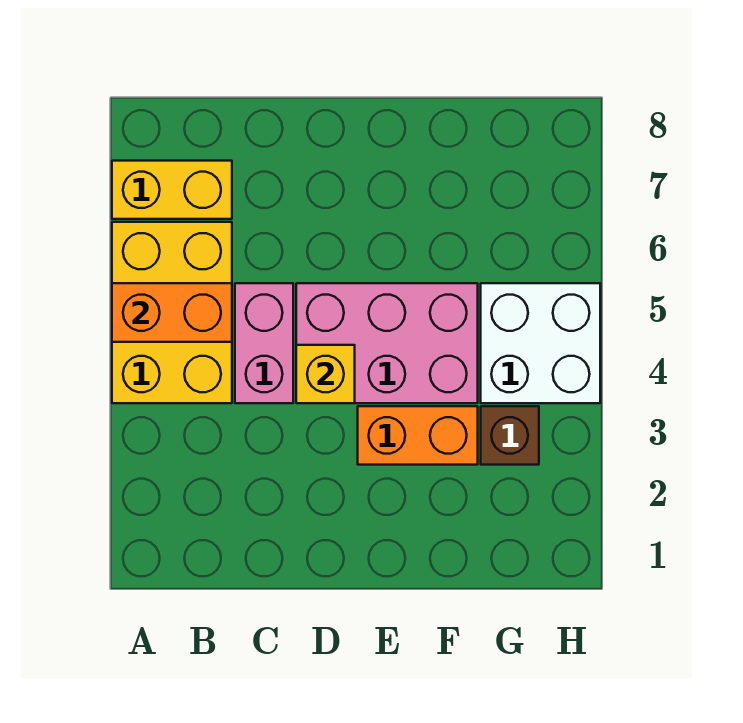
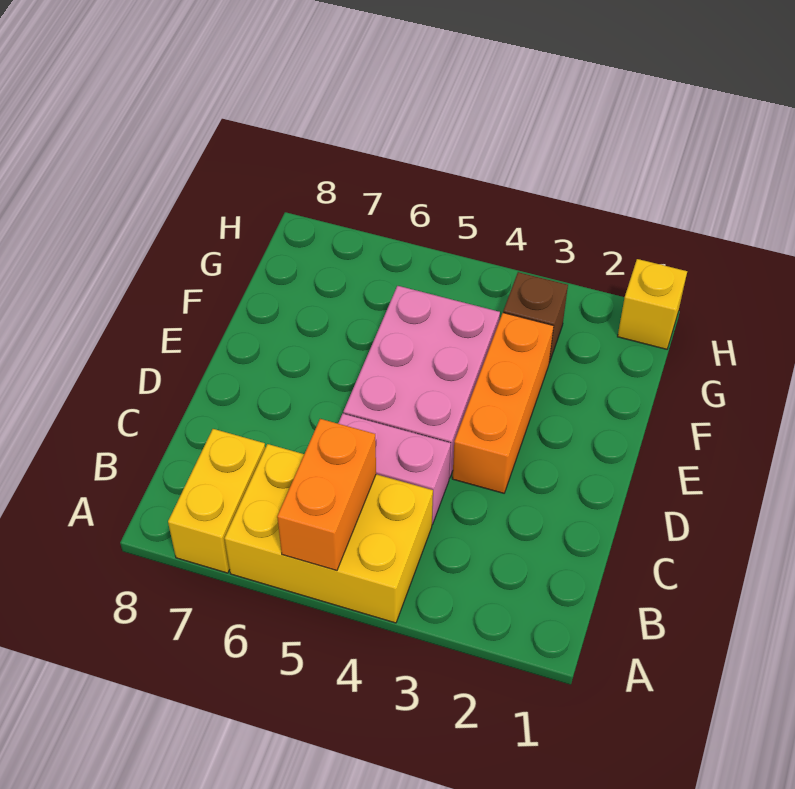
yellow brick D4 level 2 -> yellow brick H1 level 1
orange brick E3:F3 level 1 -> orange brick D3:F3 level 1
white brick G4:H5 level 1 -> none

